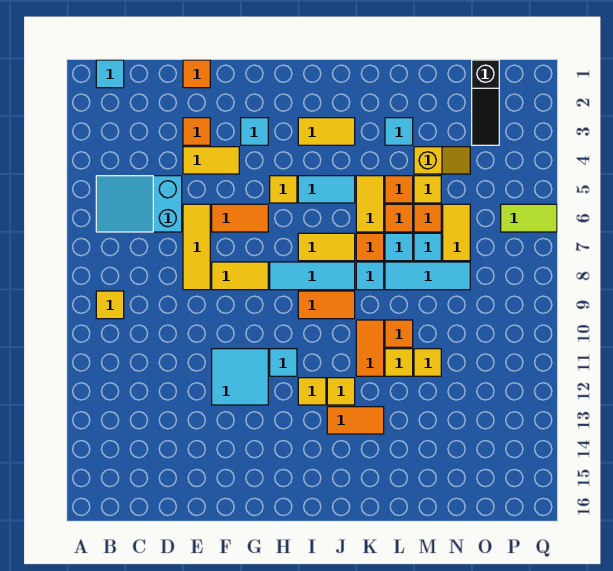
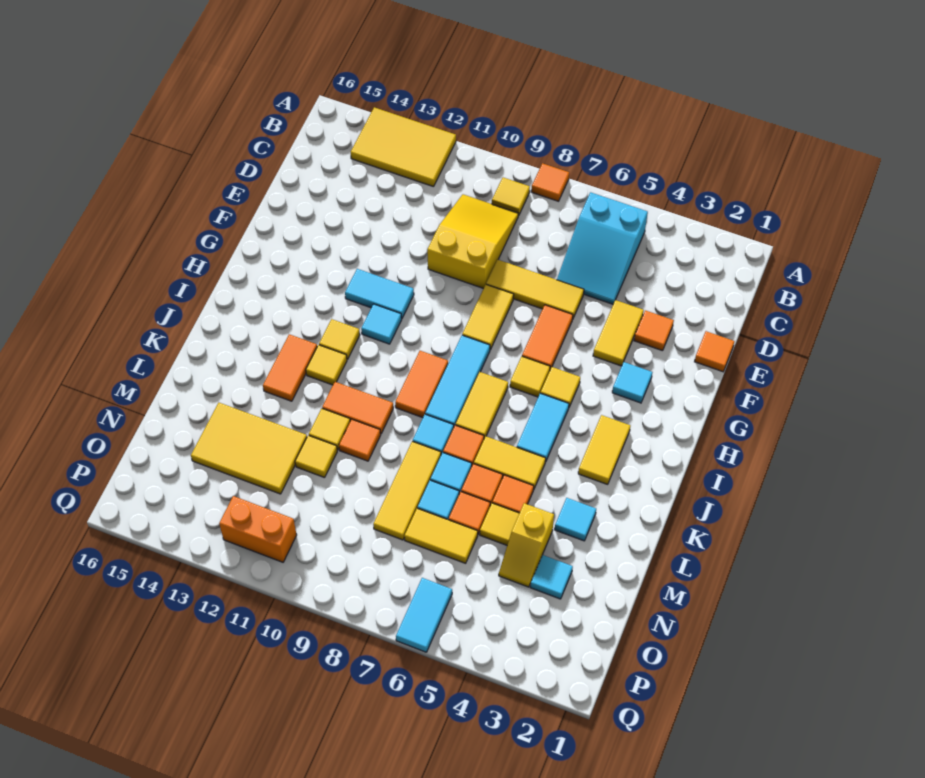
none -> orange tile A8 level 1
none -> yellow tile A12:B14 level 1
cyan tile B1 level 1 -> cyan tile N3 level 1
cyan slope B5:D6 level 1 top D -> cyan slope B5:D6 level 1 top B
none -> yellow slope C9:E10 level 1 top E
cyan tile F11:G12 level 1 -> cyan tile G11:G12 level 1
none -> yellow tile H6 level 1
cyan tile L8:N8 level 1 -> yellow tile L8:N8 level 1
none -> yellow tile M12:N14 level 1
black slope O1:O3 level 1 top 1 -> none
lime tile P6:Q6 level 1 -> cyan tile P6:Q6 level 1
none -> orange brick P11:P12 level 1

